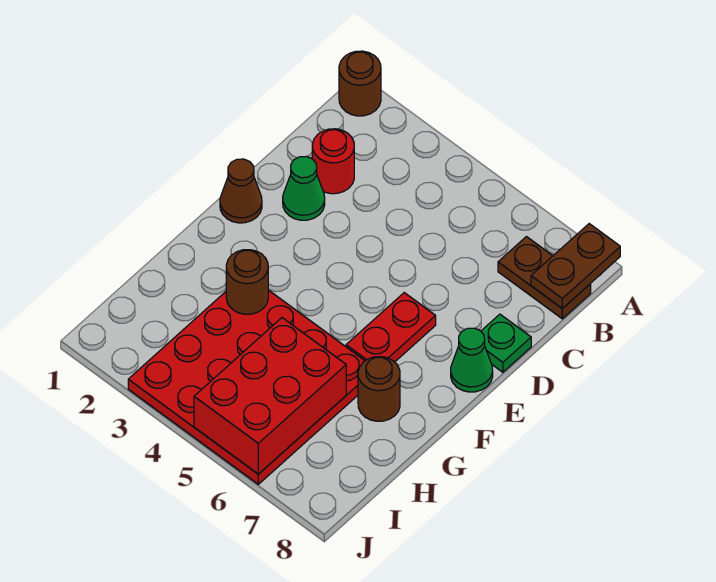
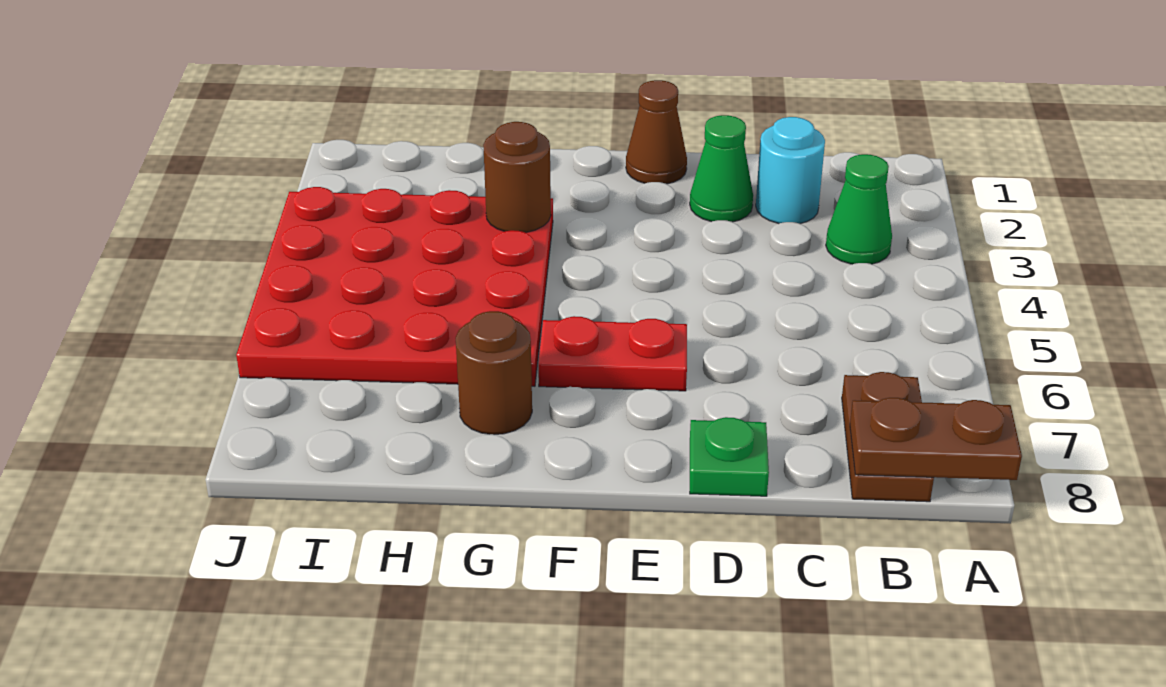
brown round brick A1 level 1 -> none
red round brick C2 level 1 -> cyan round brick C2 level 1
green cone E8 level 1 -> green cone B3 level 1
red brick H5:J6 level 2 -> none

